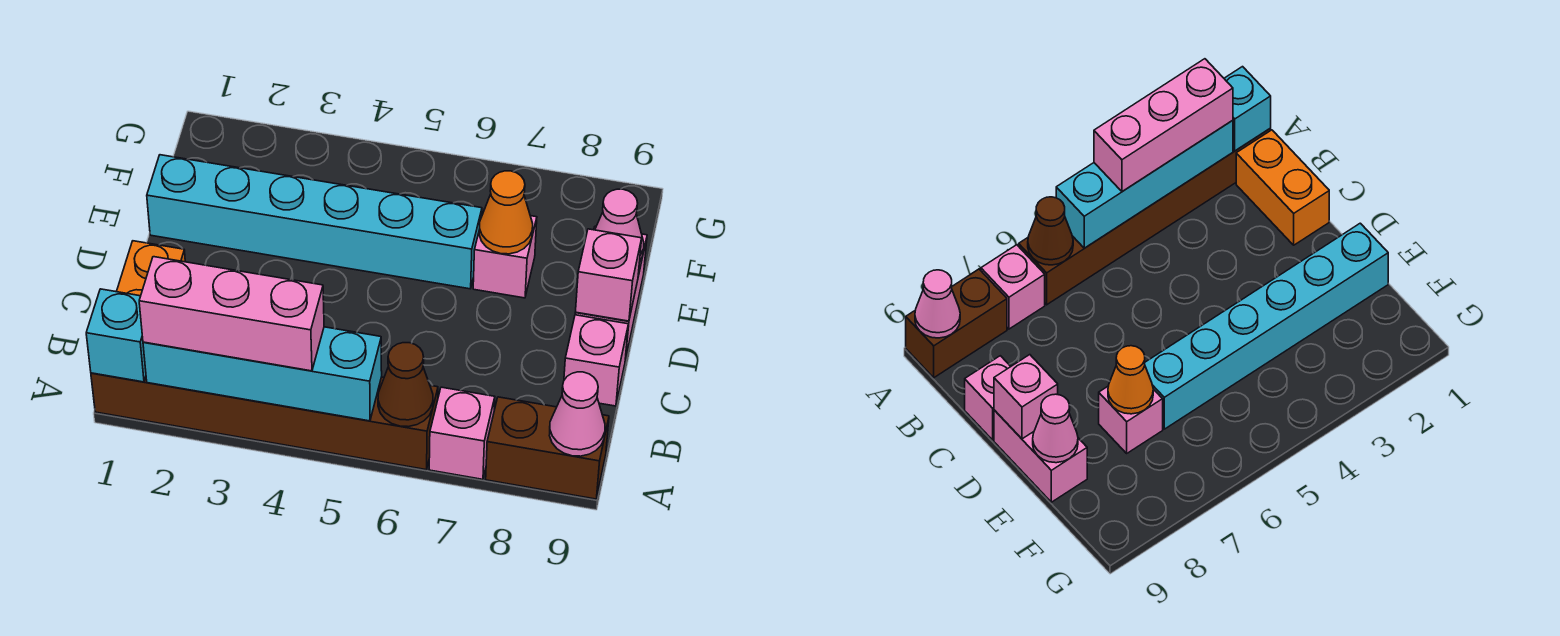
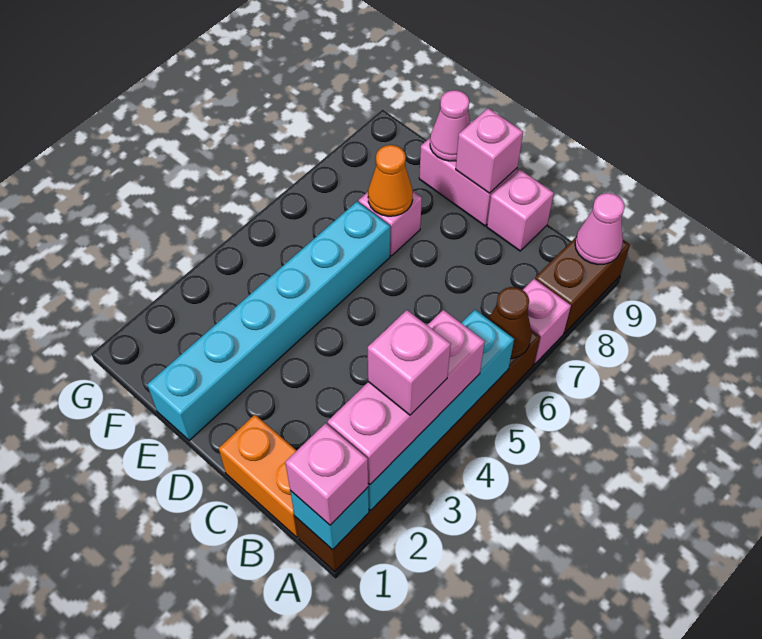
none -> pink brick A1 level 3
none -> pink brick A3 level 4

